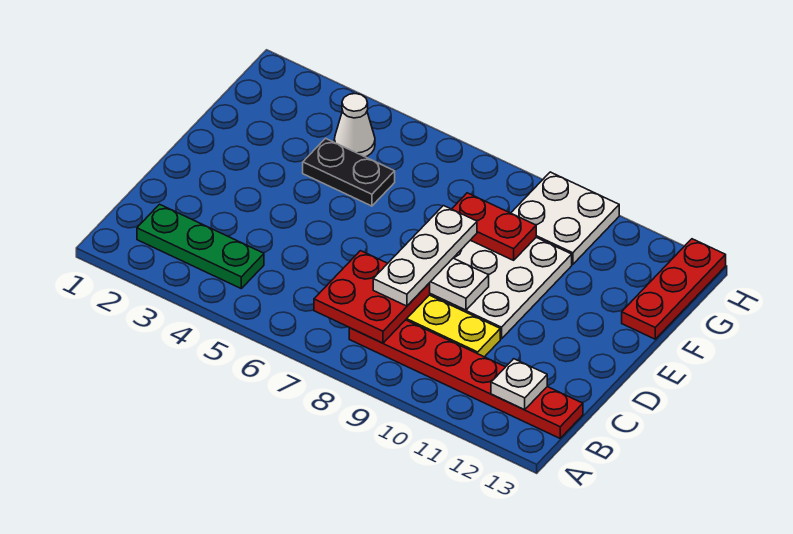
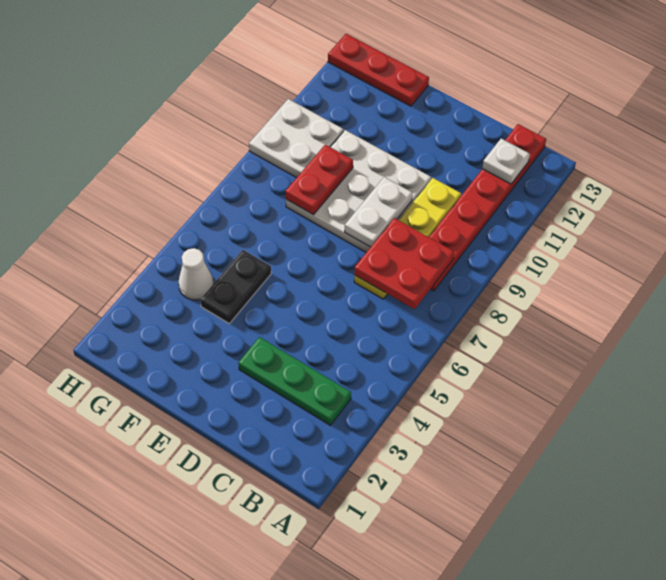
green plate B2:B4 level 1 -> green plate B3:D3 level 1
white plate C8:E8 level 3 -> none

